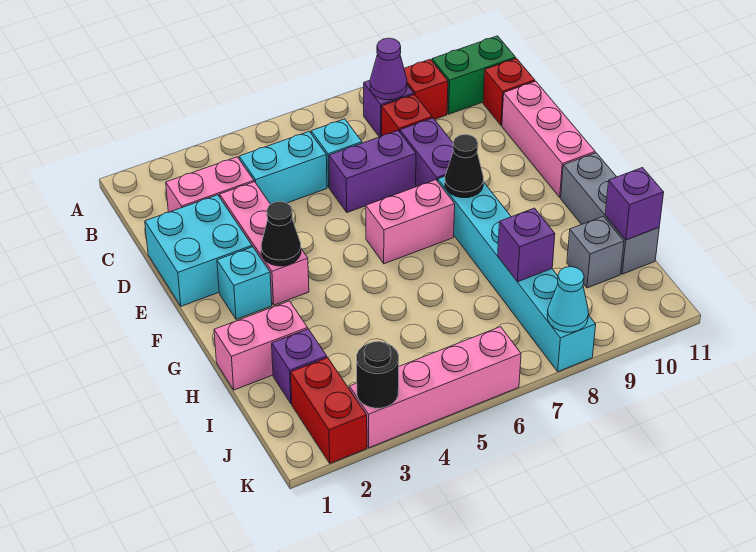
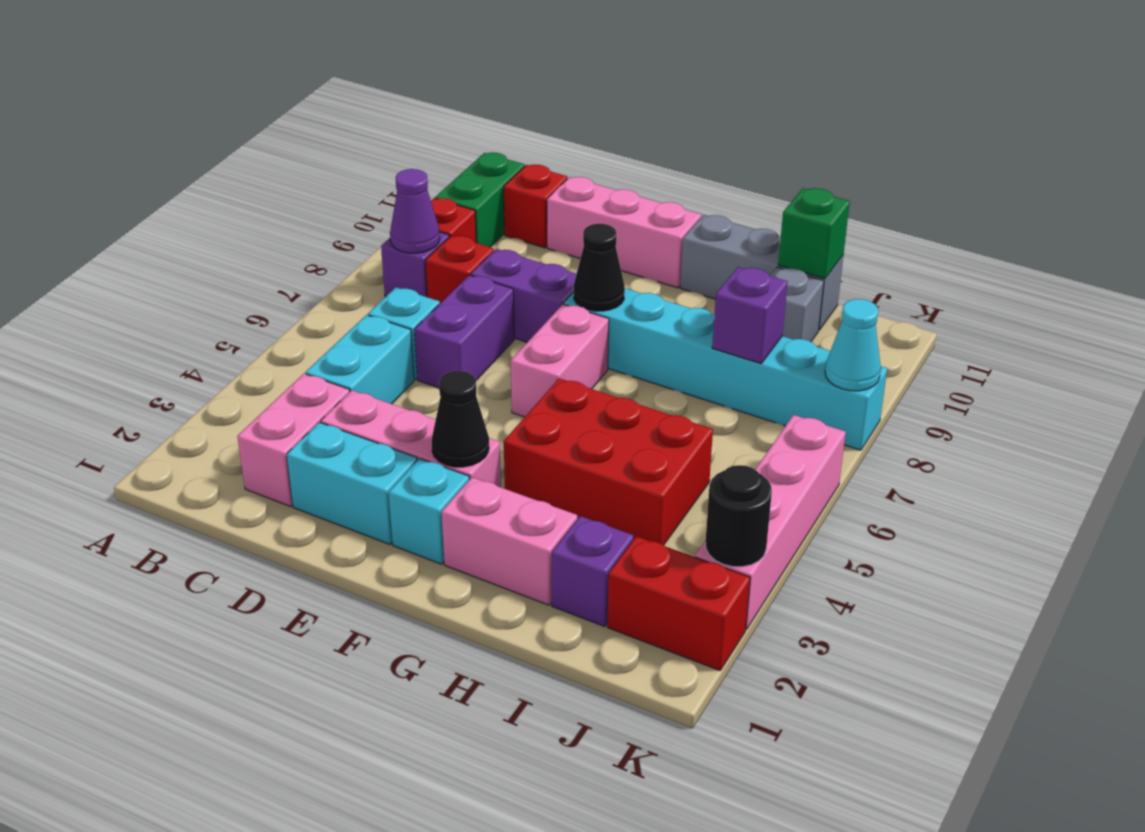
cyan brick D1:E2 level 1 -> cyan brick D2:E2 level 1
none -> red brick G4:I5 level 1
pink brick H1:H2 level 1 -> pink brick G2:H2 level 1
purple brick I11 level 2 -> green brick I11 level 2

